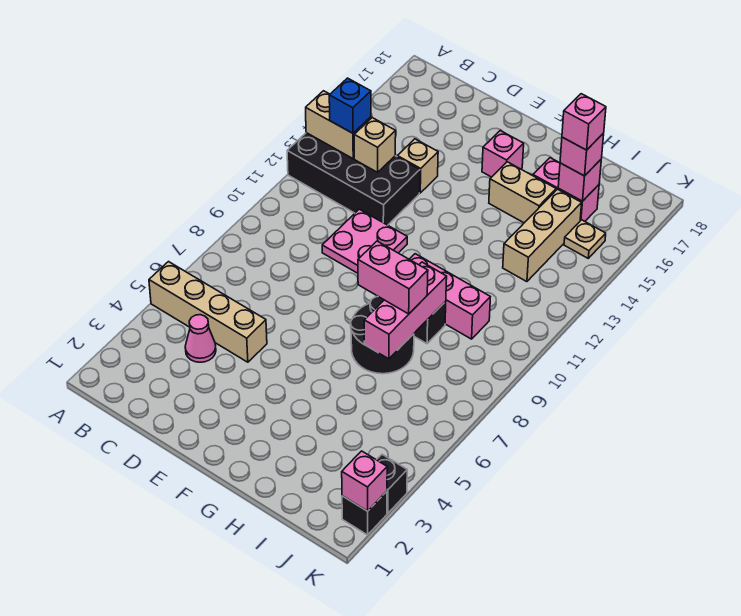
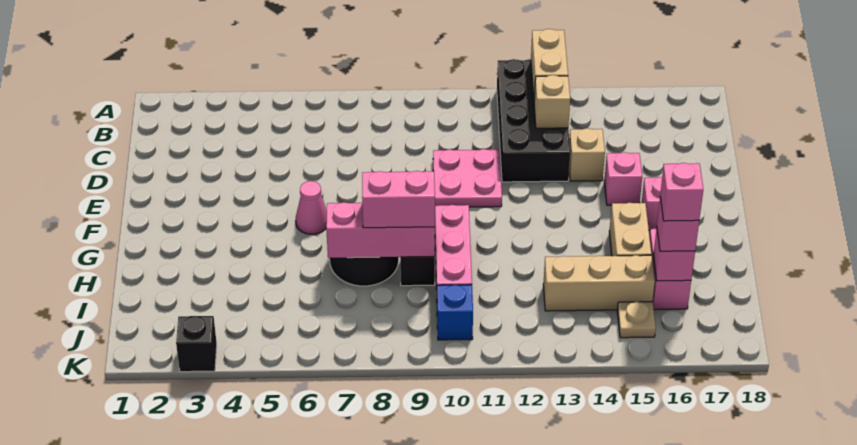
tan brick A5:D5 level 1 -> none
blue brick B13 level 3 -> blue brick J10 level 1
pink cone C4 level 1 -> pink cone F6 level 1
pink brick G8:H8 level 3 -> pink brick H8:H9 level 3
black brick K2 level 1 -> none
pink brick K2 level 2 -> pink brick E15 level 1

